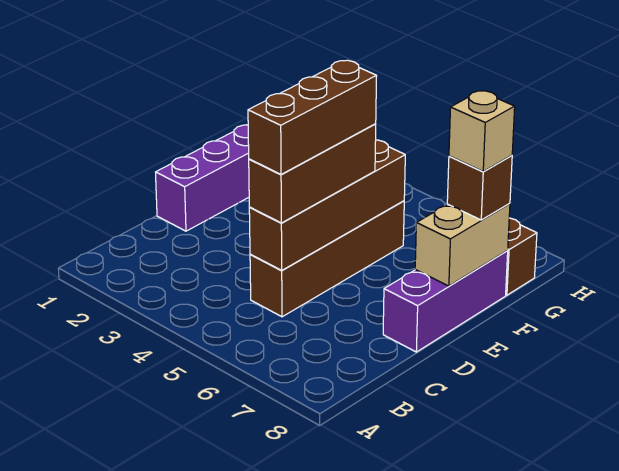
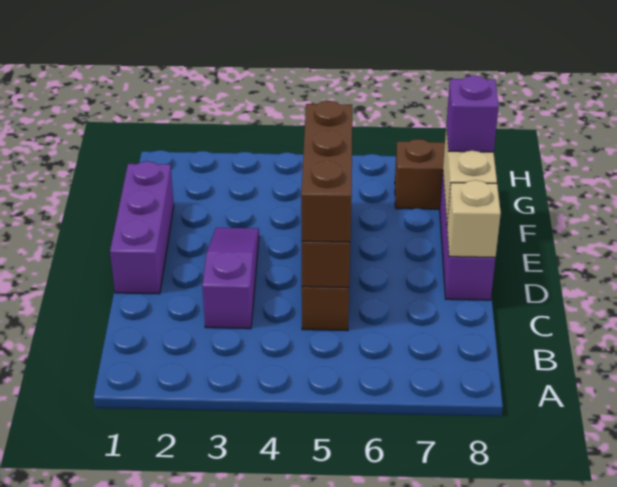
none -> purple slope C3:E3 level 1 top C
brown brick C5:E5 level 4 -> none
brown brick F8 level 3 -> purple brick F8 level 3
tan brick F8 level 4 -> tan brick D8 level 2

